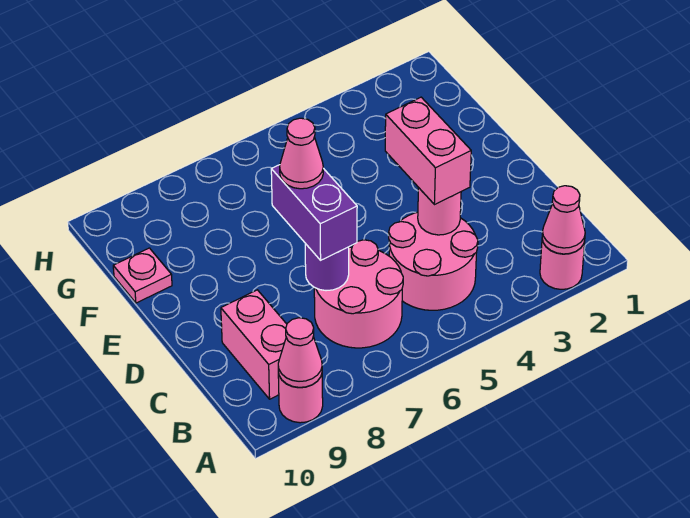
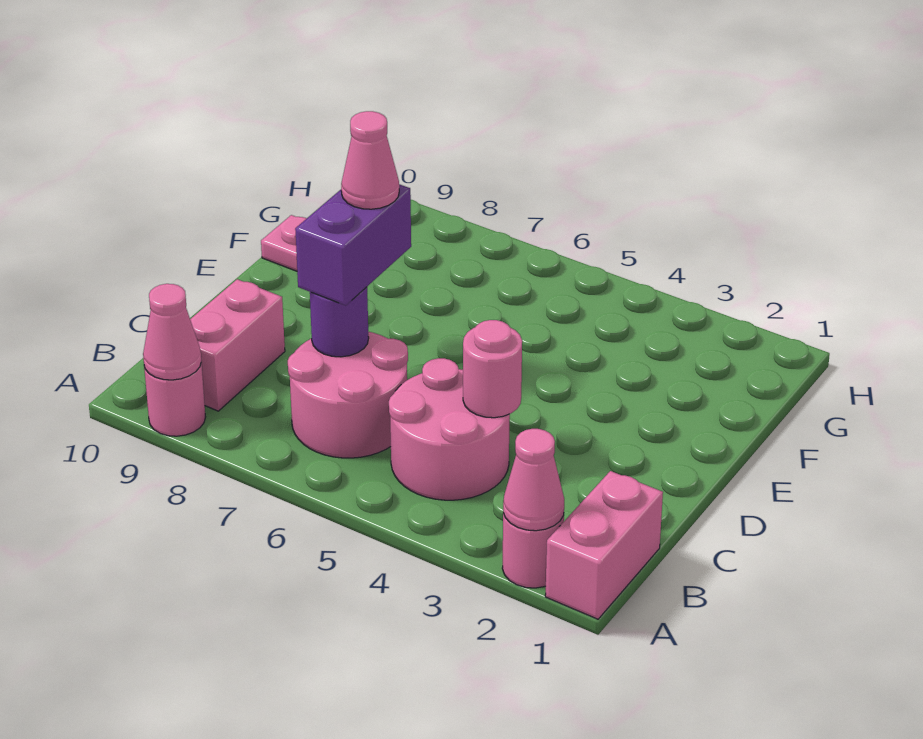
pink brick C4:D4 level 3 -> pink brick A1:B1 level 1

